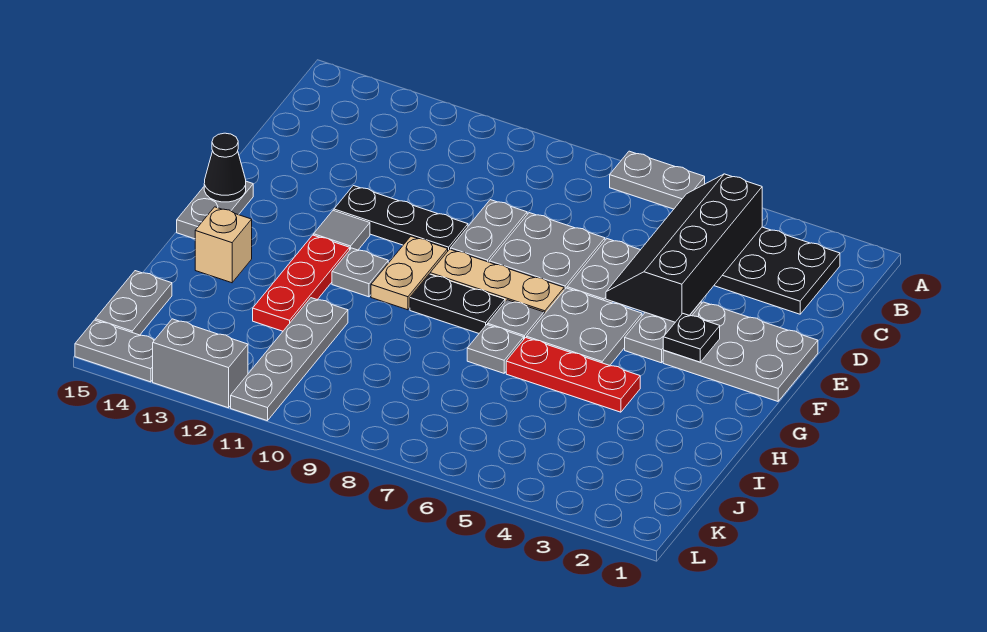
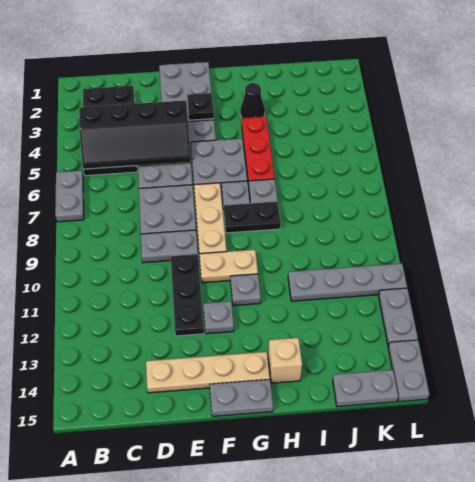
none -> tan plate D14:G14 level 1
grey tile F12 level 1 -> grey plate F12 level 1
black cone F15 level 2 -> black cone H3 level 1
black plate G8:G9 level 1 -> black plate G8:H8 level 1
red plate G12:I12 level 1 -> none
grey brick L12:L13 level 1 -> grey plate L12:L13 level 1

